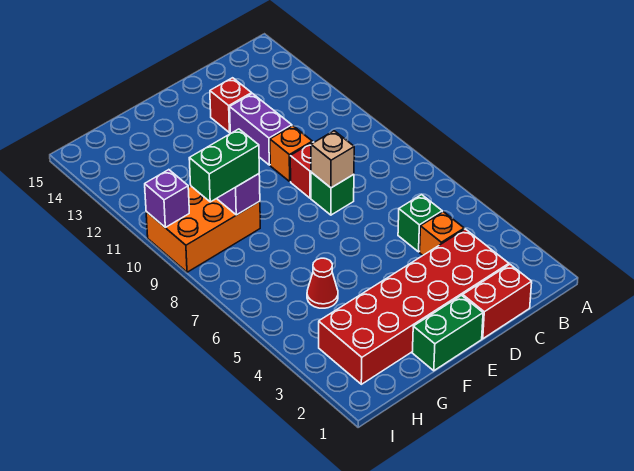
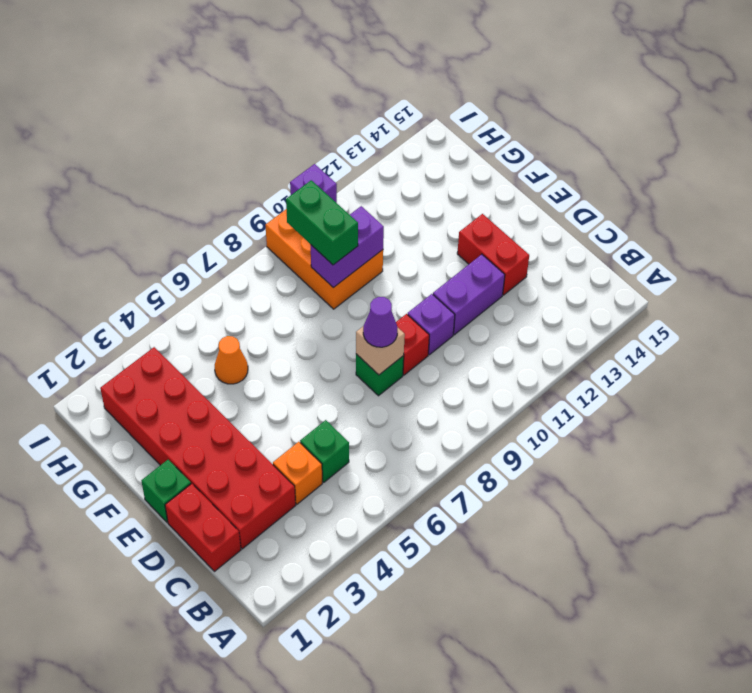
none -> purple cone D8 level 3
orange brick D10 level 1 -> purple brick D10 level 1
red brick D13 level 1 -> red brick D13:E13 level 1
green brick E1:F1 level 1 -> green brick E1 level 1
red cone G5 level 1 -> orange cone G5 level 1

